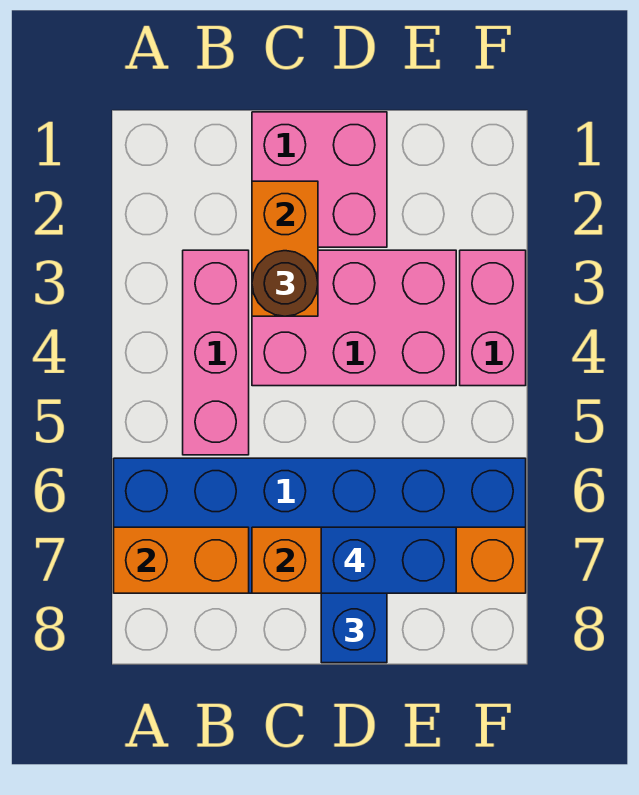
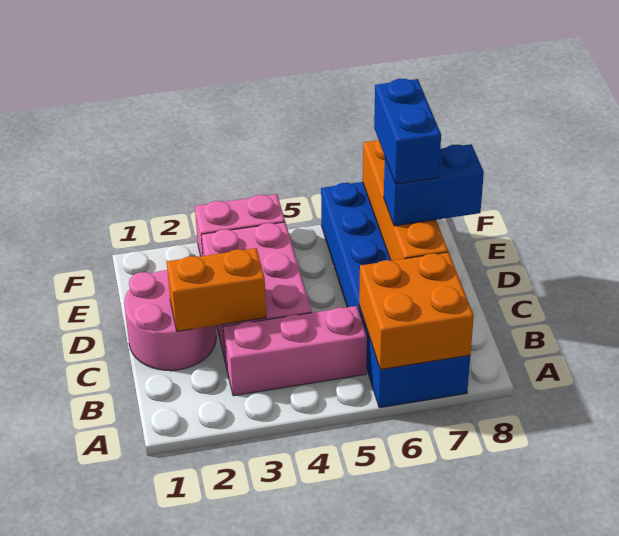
orange brick A7:B7 level 2 -> orange brick A6:B7 level 2
pink brick C1:D2 level 1 -> pink round brick C1:D2 level 1
brown round brick C3 level 3 -> none

